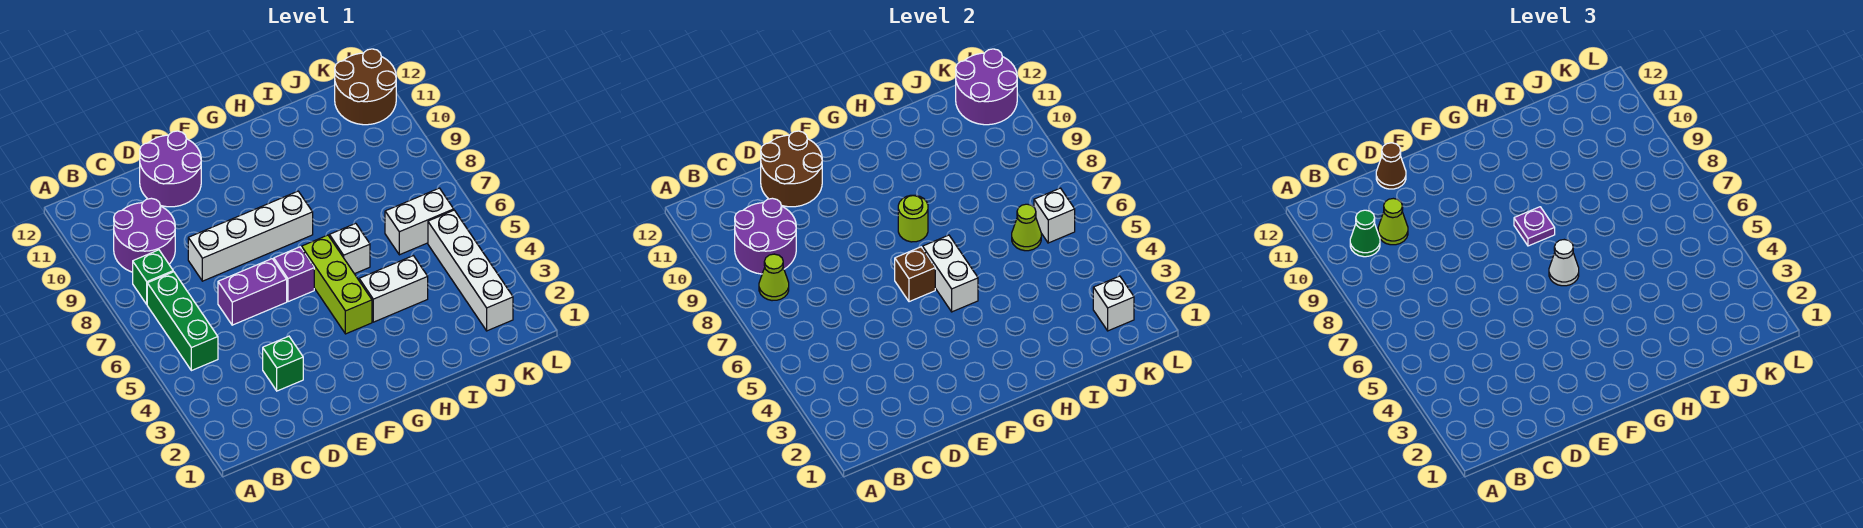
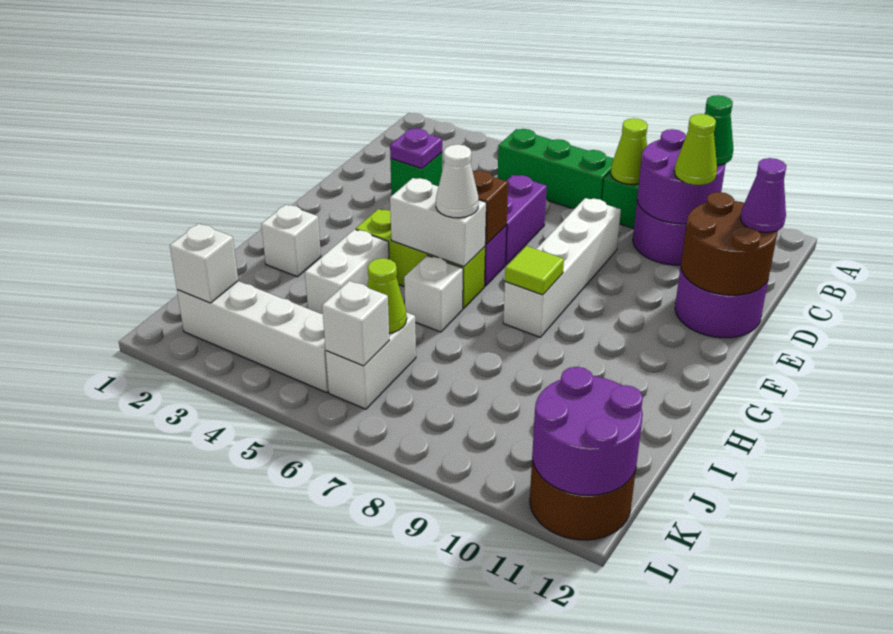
brown cone D12 level 3 -> purple cone D12 level 3
lime round brick G8 level 2 -> lime tile G8 level 2
purple plate G8 level 3 -> purple plate D3 level 2
none -> white brick H2 level 1

